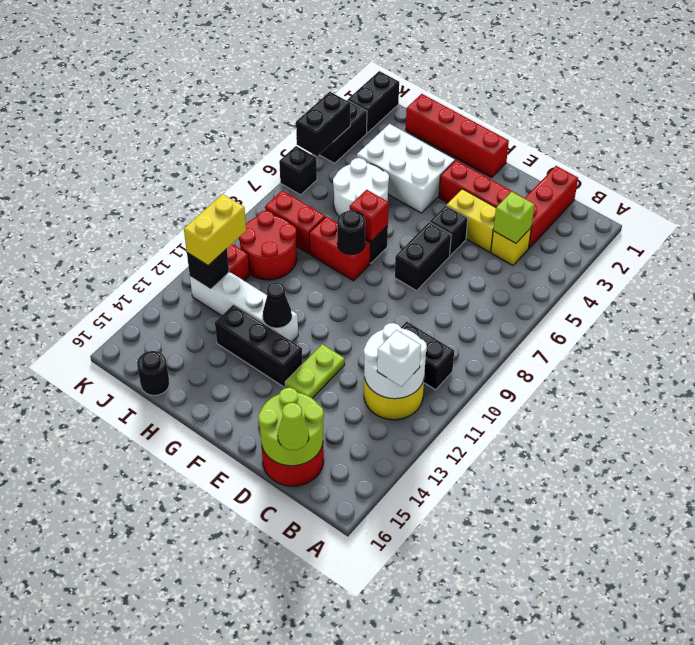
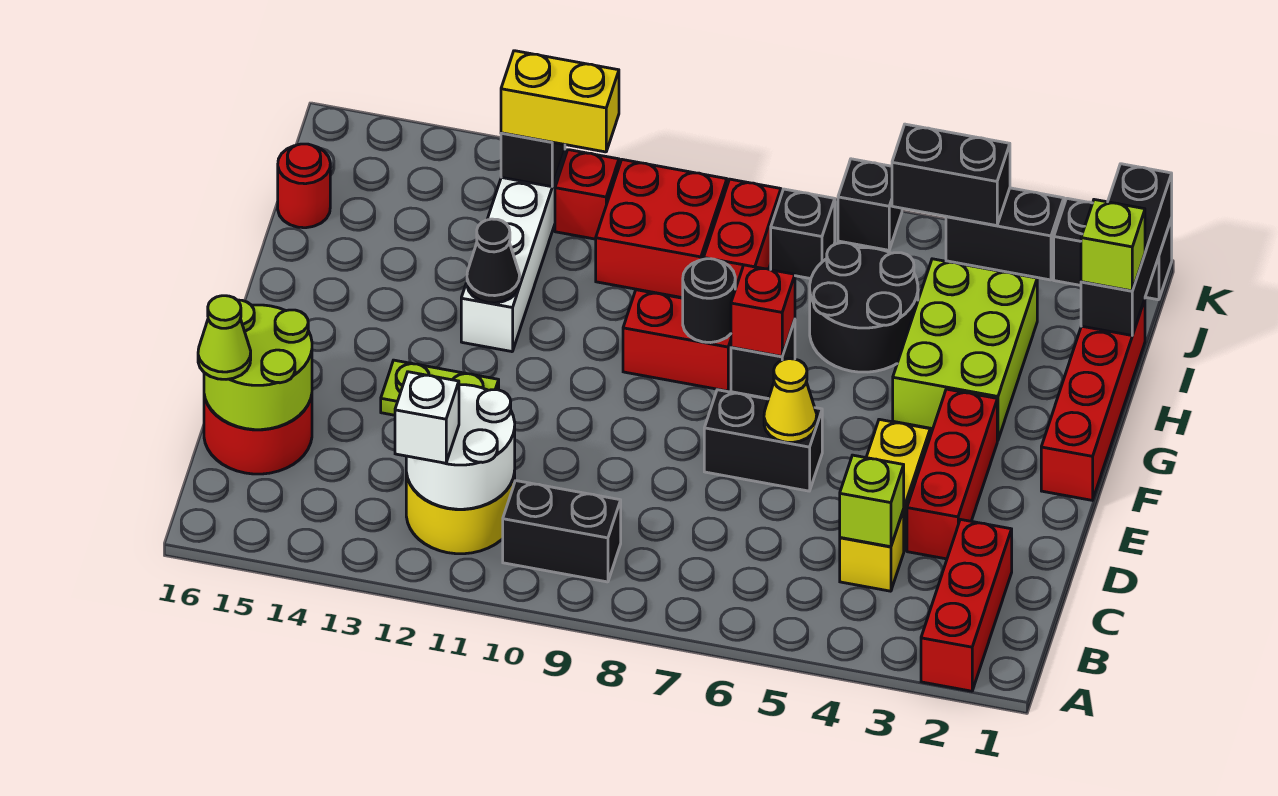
black brick B10:C10 level 1 -> black brick B9:B10 level 1
red brick C1:C3 level 1 -> red brick A2:C2 level 1
black brick E5 level 1 -> black brick J7 level 1
none -> yellow cone E6 level 2
black brick F13:H13 level 1 -> black brick I1:K1 level 2
white brick G3:I4 level 1 -> lime brick G3:I4 level 1
red brick G8:H8 level 1 -> red brick G8:G9 level 1
white round brick H5:I6 level 1 -> black round brick H5:I6 level 1
none -> lime brick I1 level 3
red round brick I9:J10 level 1 -> red brick I9:J10 level 1
black round brick I16 level 1 -> red round brick I16 level 1

